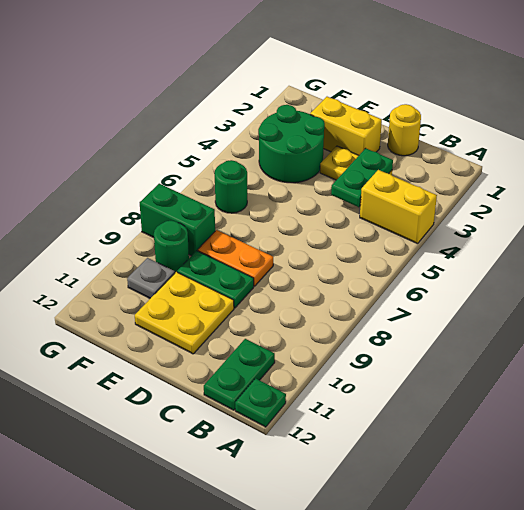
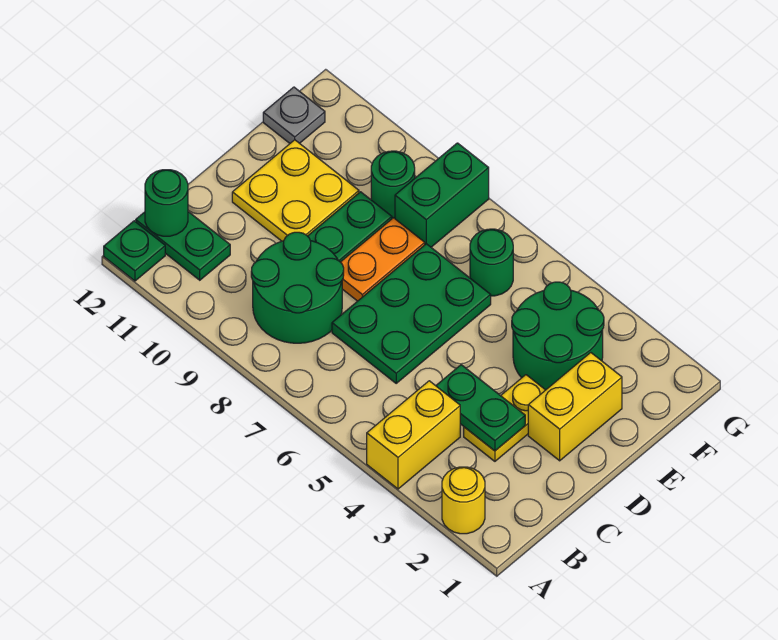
none -> green round brick B8:C9 level 1
none -> green round brick B12 level 2
yellow round brick C1 level 1 -> yellow round brick A2 level 1
none -> green plate C6:E7 level 1
grey plate F10 level 1 -> grey plate F12 level 1

